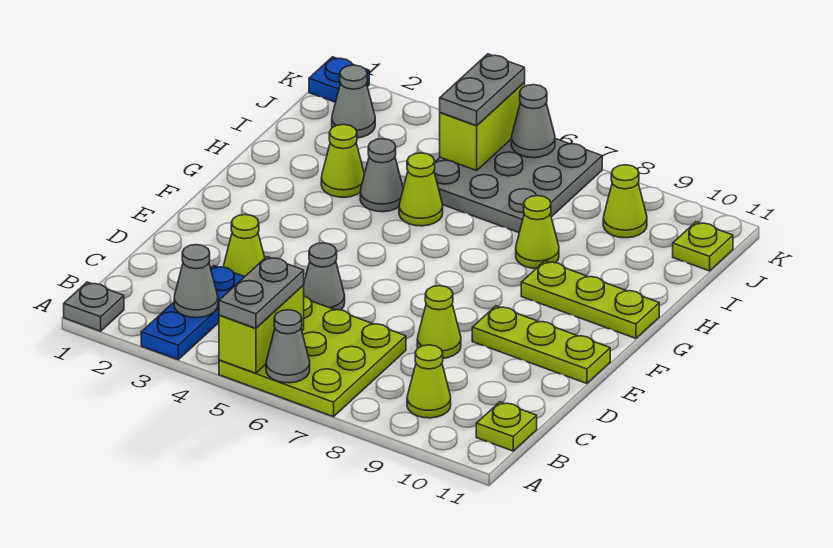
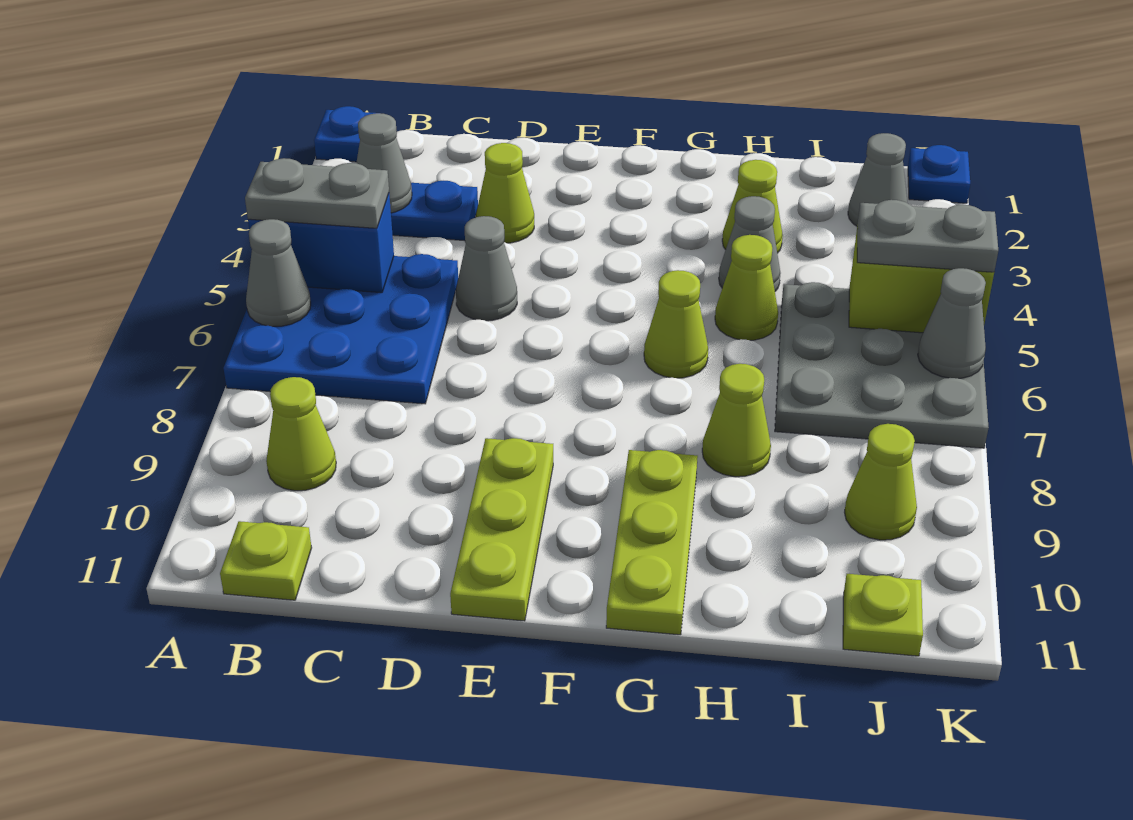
grey plate A1 level 1 -> blue plate A1 level 1
lime plate A5:C7 level 1 -> blue plate A5:C7 level 1
lime brick A5:B5 level 2 -> blue brick A5:B5 level 2
lime cone D8 level 1 -> lime cone G6 level 1

